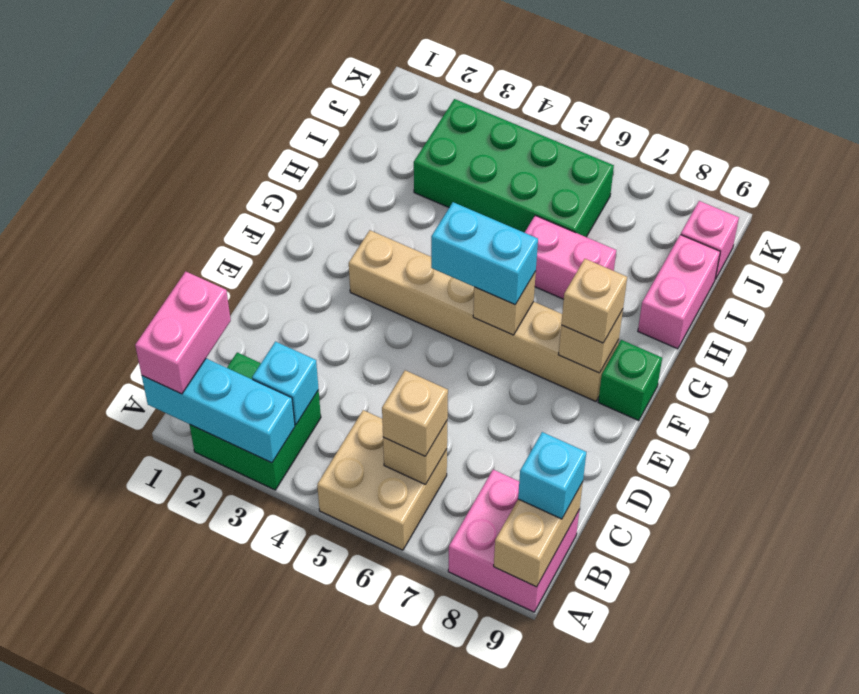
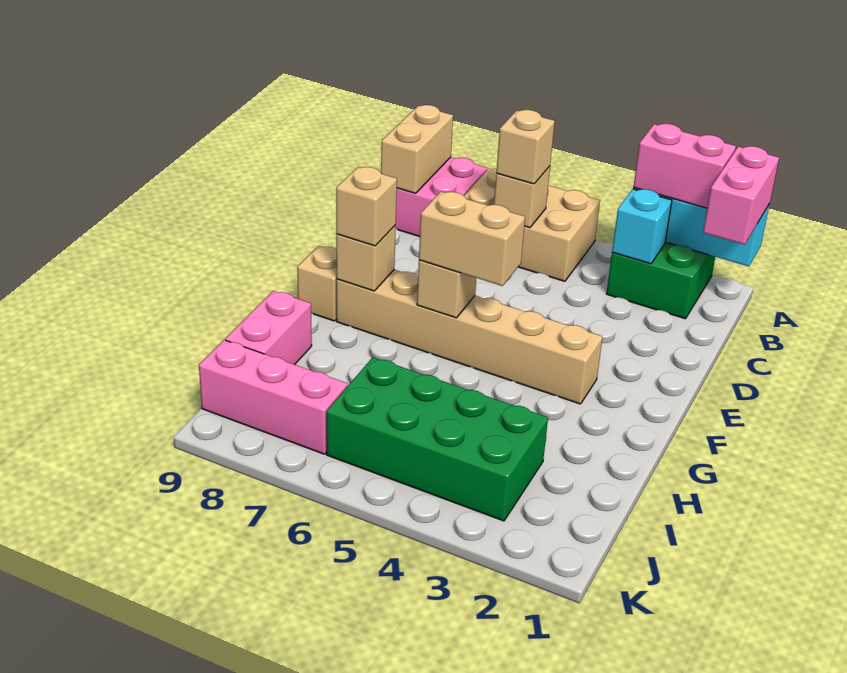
tan brick A5:B6 level 1 -> tan brick A5:B7 level 1
cyan brick B9 level 3 -> none
cyan brick F5:F6 level 3 -> tan brick F5:F6 level 3
green brick F9 level 1 -> tan brick F9 level 1
pink brick H6:H7 level 1 -> pink brick A2:A3 level 3
pink brick J9 level 1 -> pink brick J7:J9 level 1

